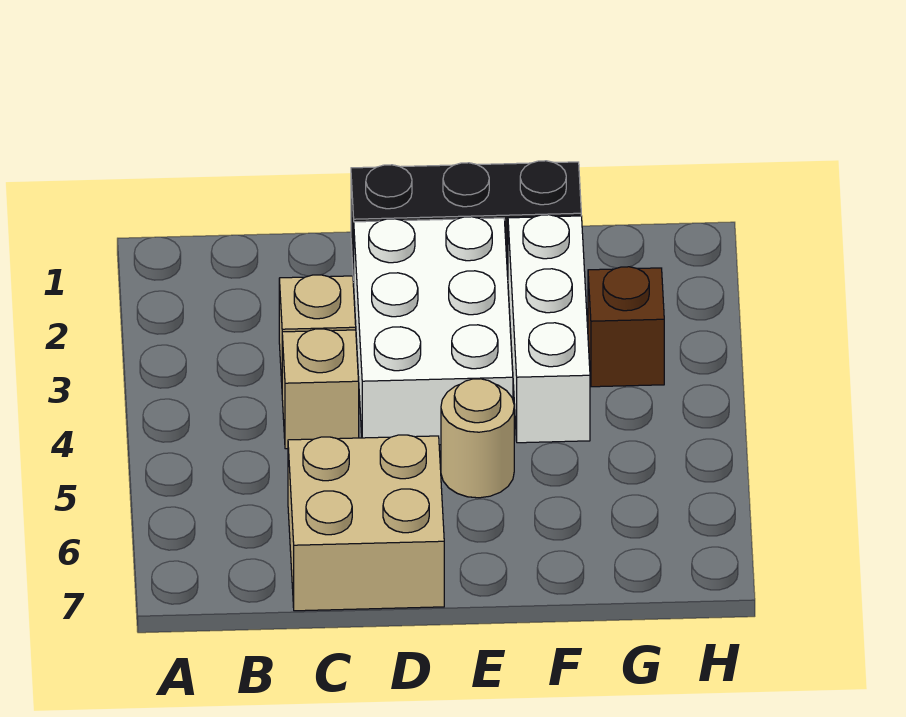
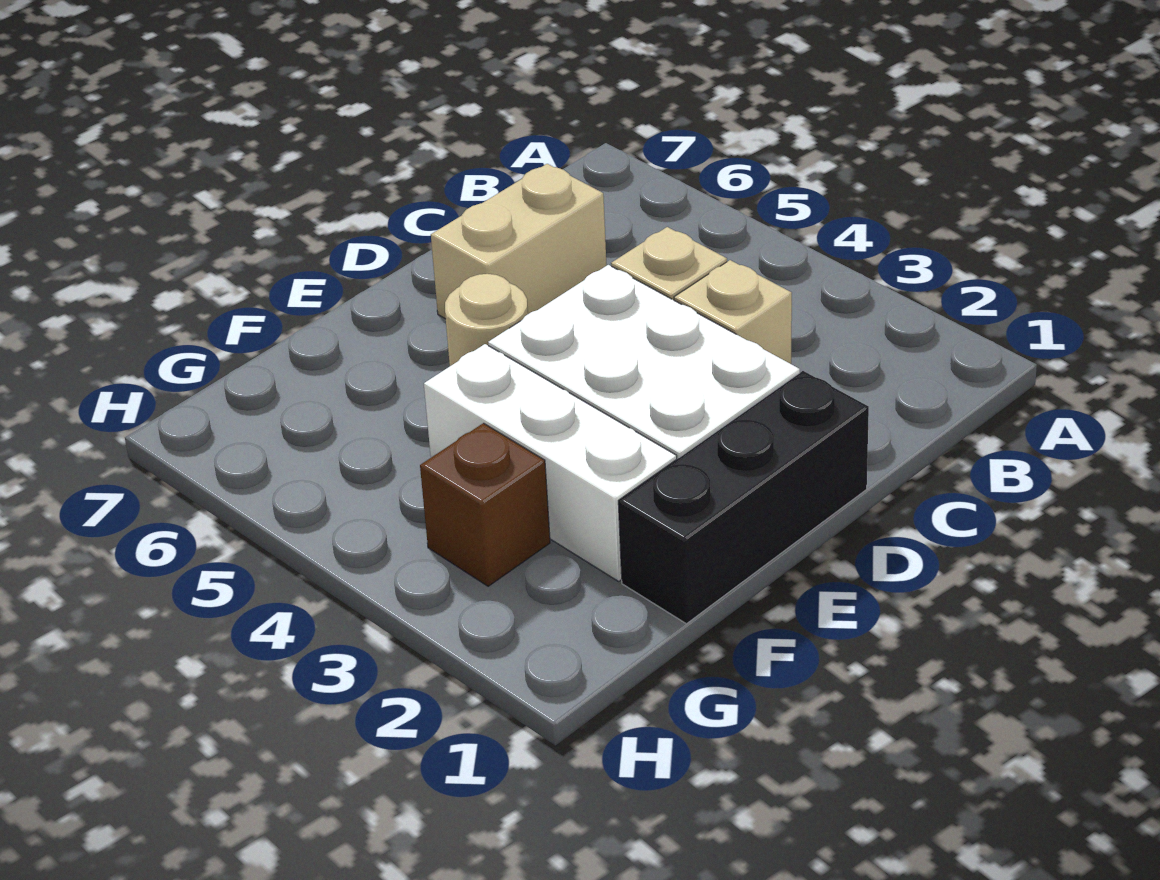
tan brick C6:D7 level 1 -> tan brick C6:D6 level 1

